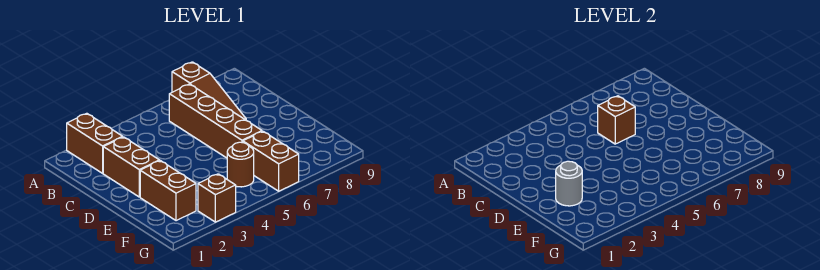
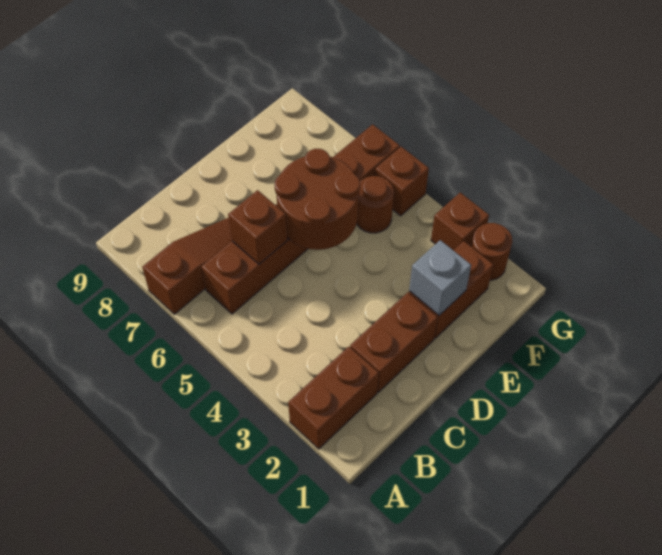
none -> brown round brick D5:E6 level 2
grey round brick E2 level 2 -> grey brick E2 level 2
none -> brown round brick G2 level 1
none -> brown brick G5 level 1

